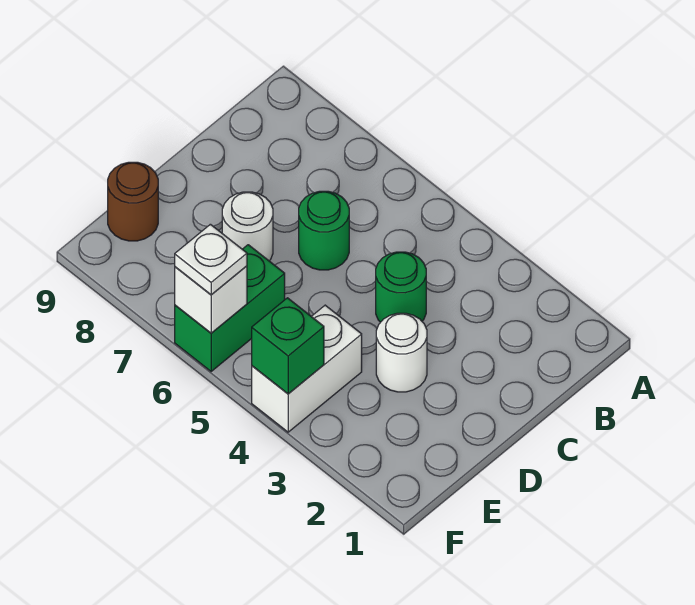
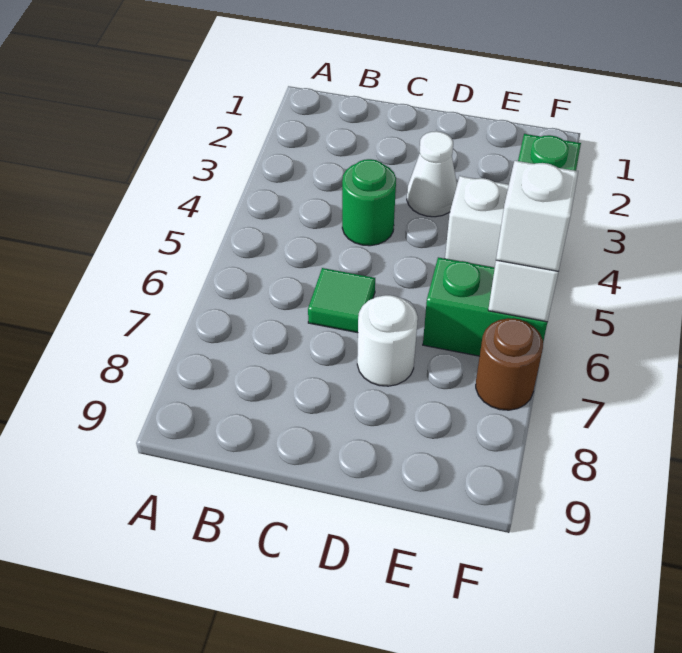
green round brick C6 level 1 -> green tile C6 level 1
white round brick D3 level 1 -> white cone D3 level 1
brown round brick E9 level 1 -> brown round brick F7 level 1
white plate F6 level 3 -> white brick F6 level 3

